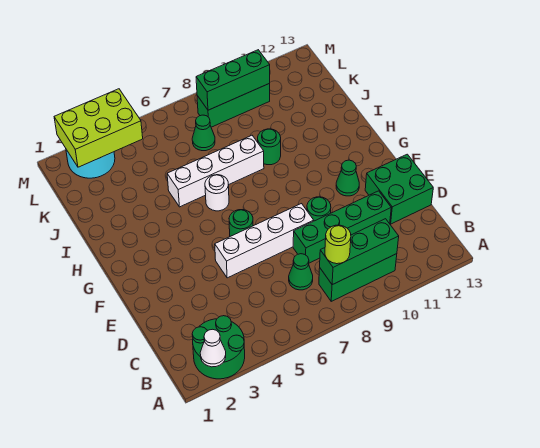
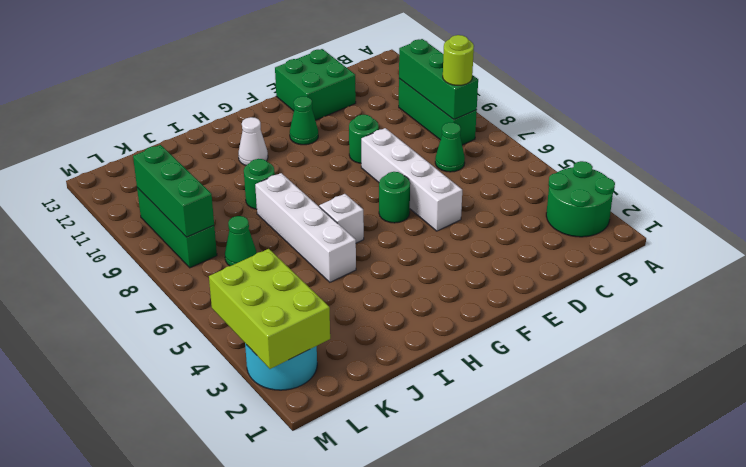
white cone A2 level 2 -> white cone H11 level 1
green brick D8:D11 level 1 -> none
white round brick H6 level 1 -> white brick H6 level 1

